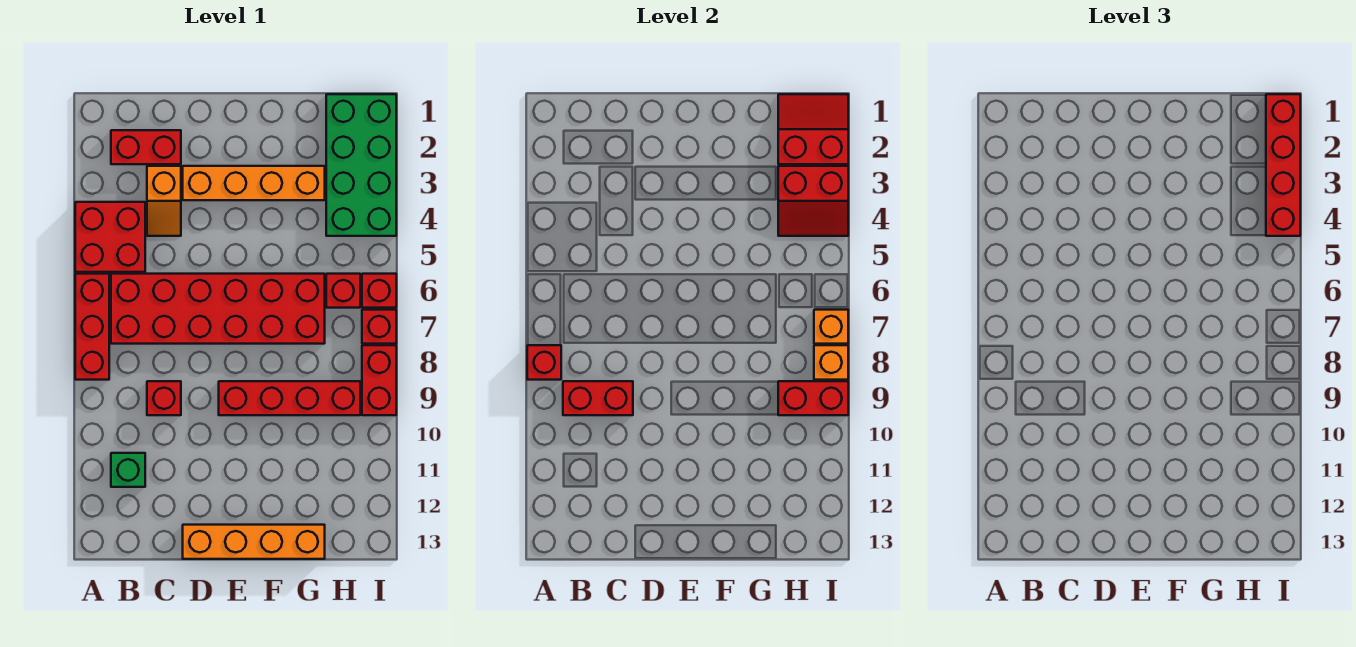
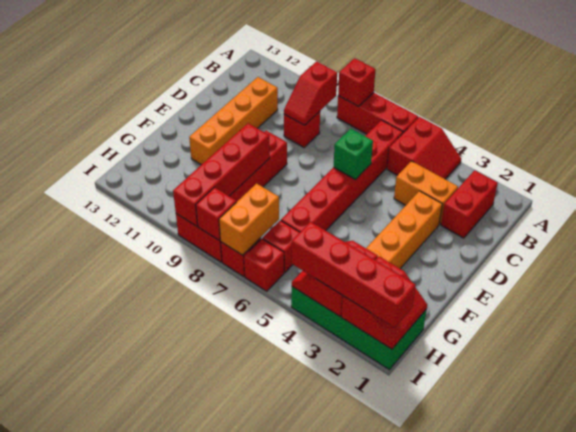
red brick A4:B5 level 1 -> red slope A4:B5 level 1 top 5
red brick B6:G7 level 1 -> red brick B6:G6 level 1
red brick B9:C9 level 2 -> red slope B9:C9 level 2 top B
green brick B11 level 1 -> green brick D6 level 2
orange slope C3:C4 level 1 top 3 -> orange brick C3:C4 level 1
orange brick D13:G13 level 1 -> orange brick C11:F11 level 1
red brick H9:I9 level 2 -> red brick F9:I9 level 2
orange brick I7 level 2 -> orange brick H7:I7 level 2
orange brick I8 level 2 -> red brick I8 level 2

